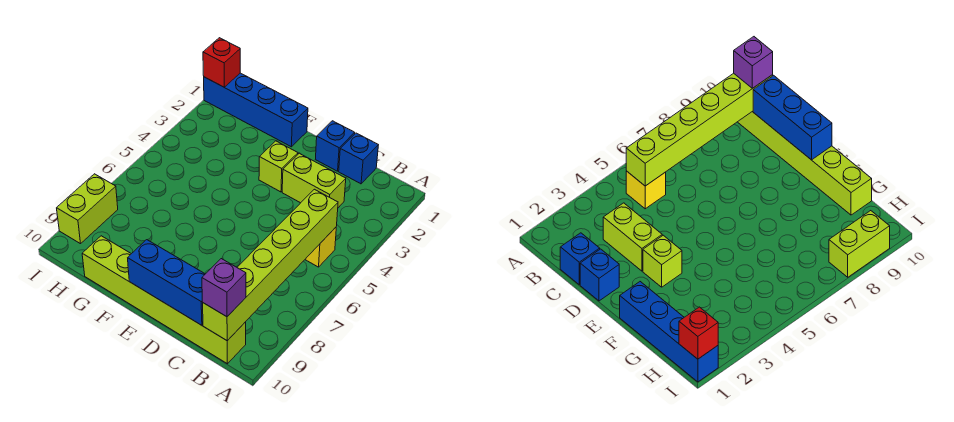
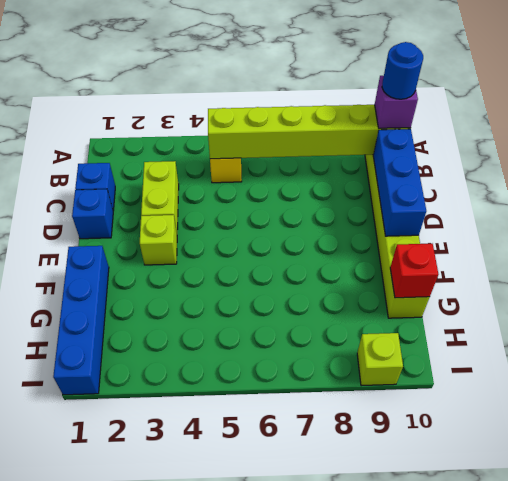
none -> blue round brick B10 level 4
red brick I1 level 2 -> red brick G10 level 2
lime brick I8:I9 level 1 -> lime brick I9 level 1

